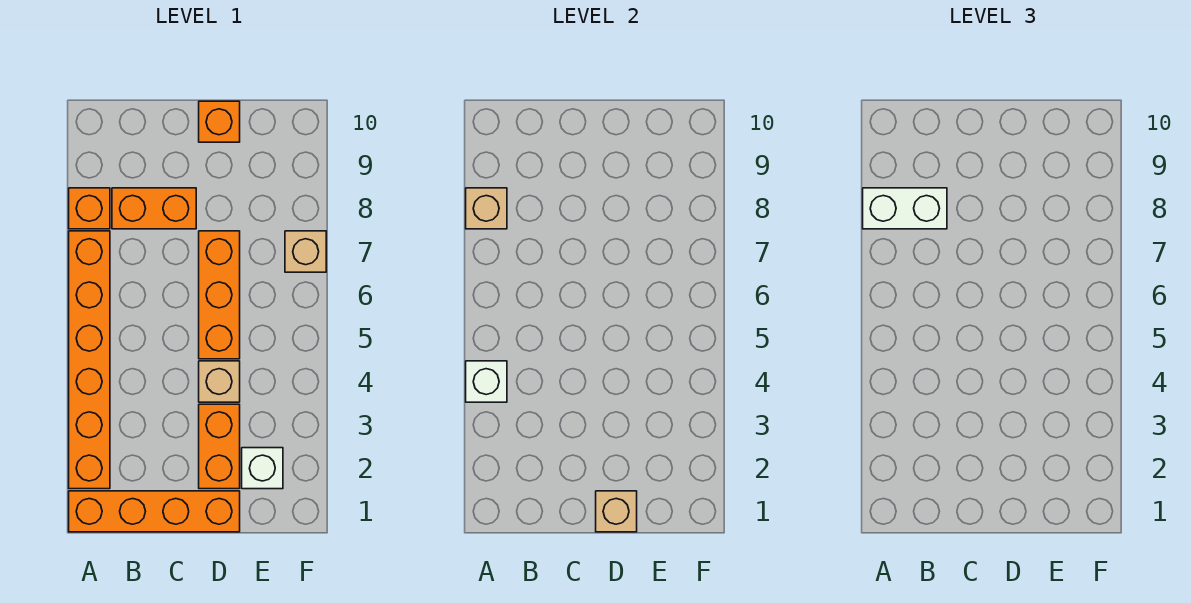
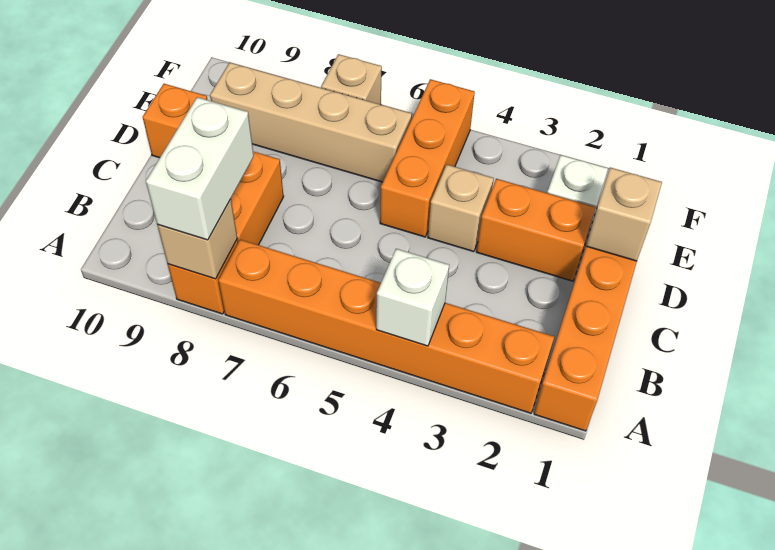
orange brick D5:D7 level 1 -> orange brick D5:F5 level 1
none -> tan brick E6:E9 level 1

